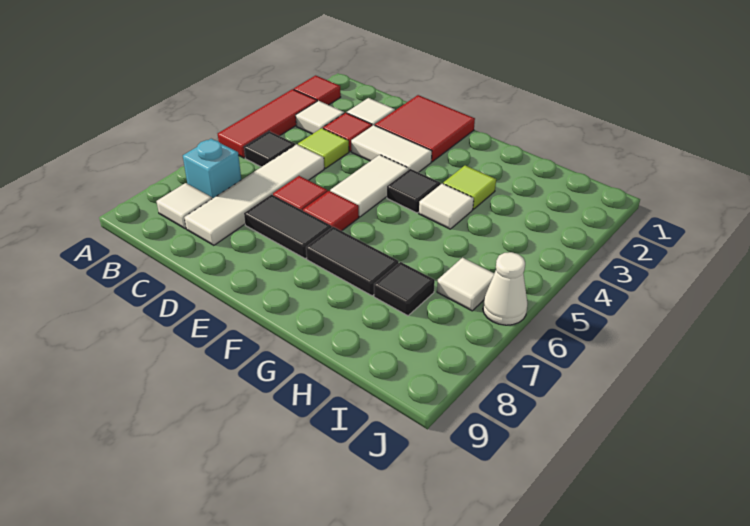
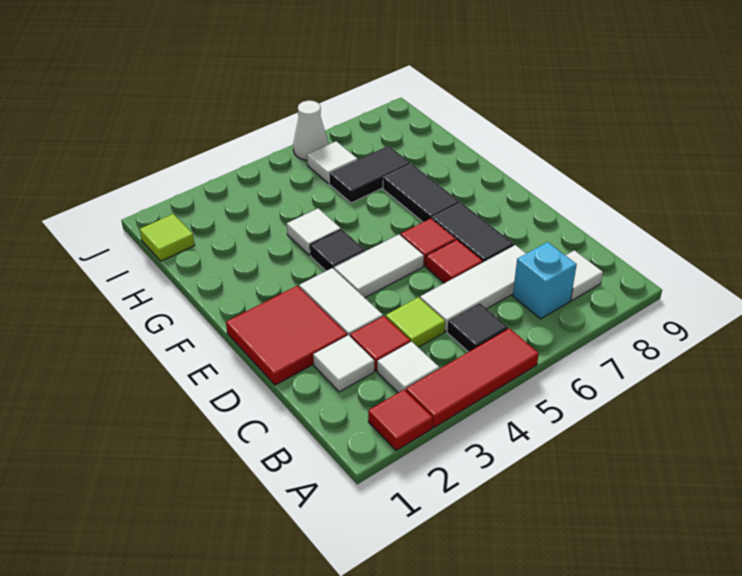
white tile C5:C8 level 1 -> white tile C5:C7 level 1
lime tile G3 level 1 -> lime tile I1 level 1
black tile H7 level 1 -> black tile H6:H7 level 1

